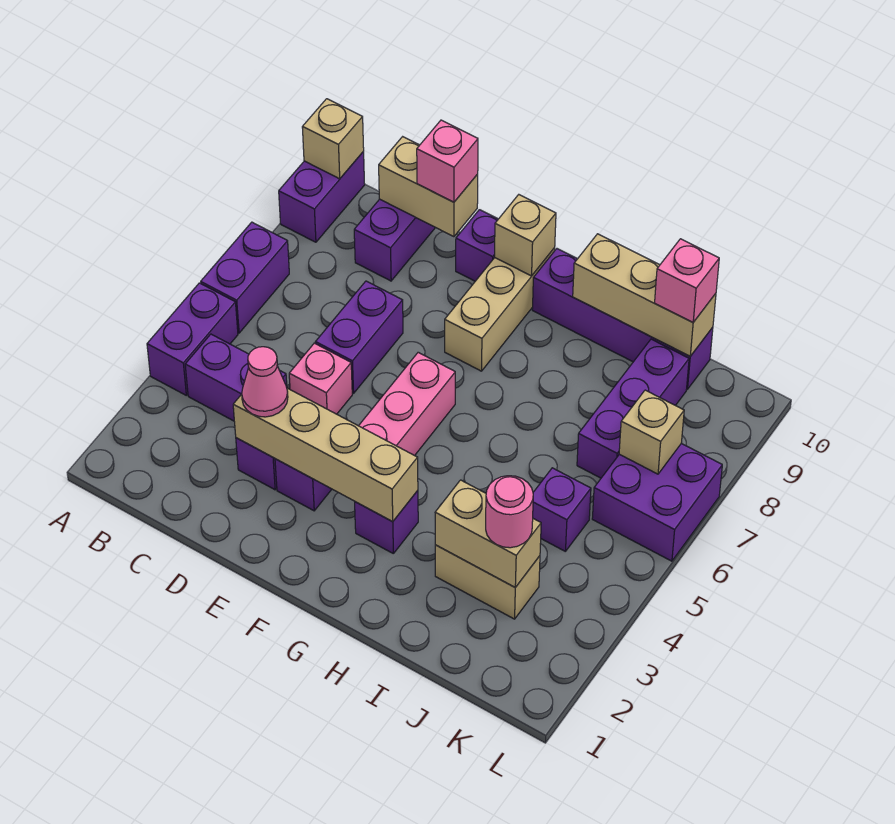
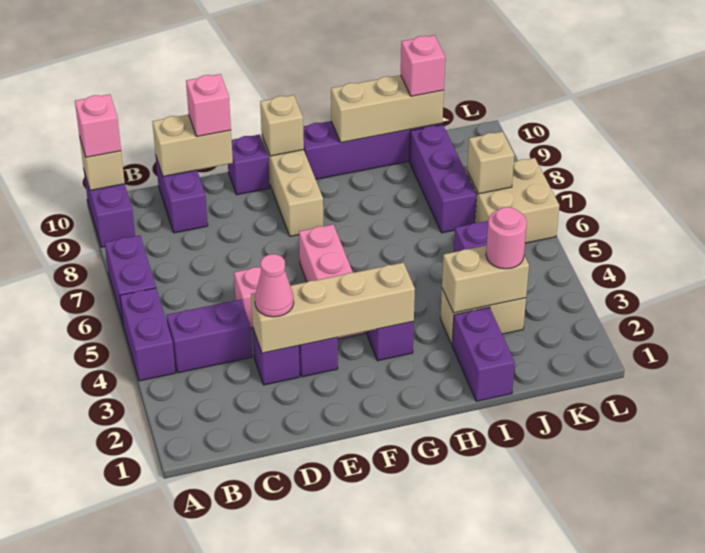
none -> pink brick A10 level 3
purple brick D6:D7 level 1 -> purple brick I1:I2 level 1
purple brick K6:L7 level 1 -> tan brick K6:L7 level 1

